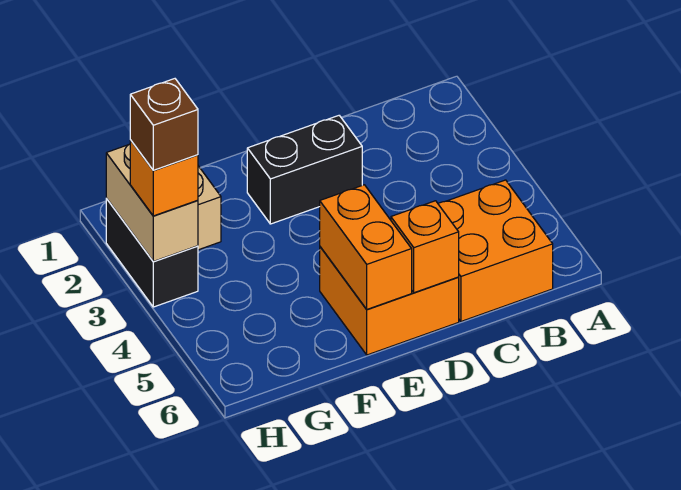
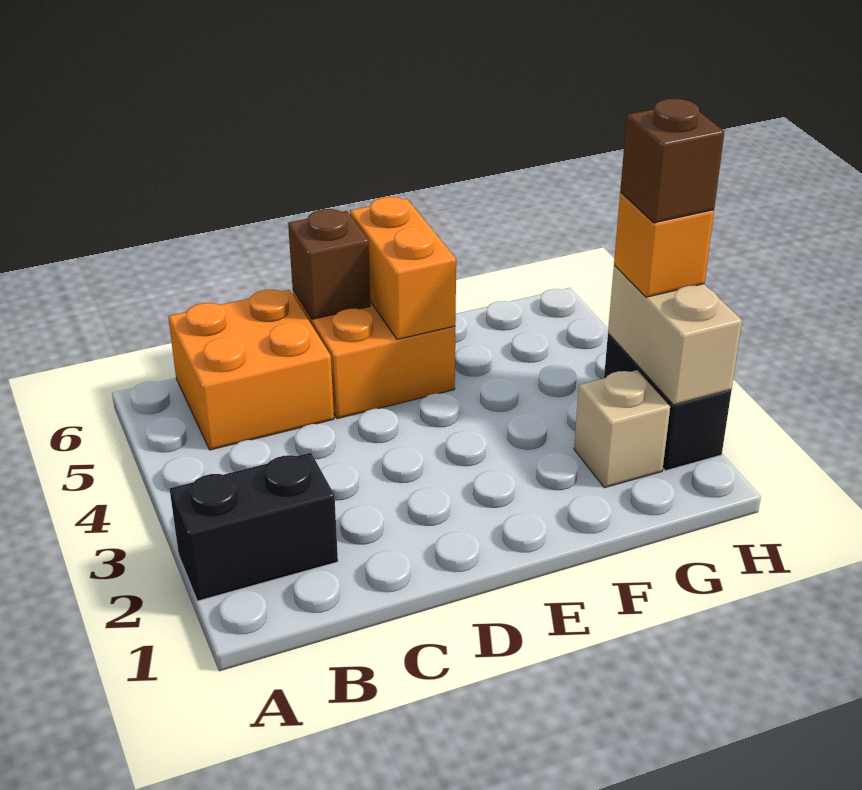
black brick D2:E2 level 1 -> black brick A2:B2 level 1
orange brick D6 level 2 -> brown brick D6 level 2

